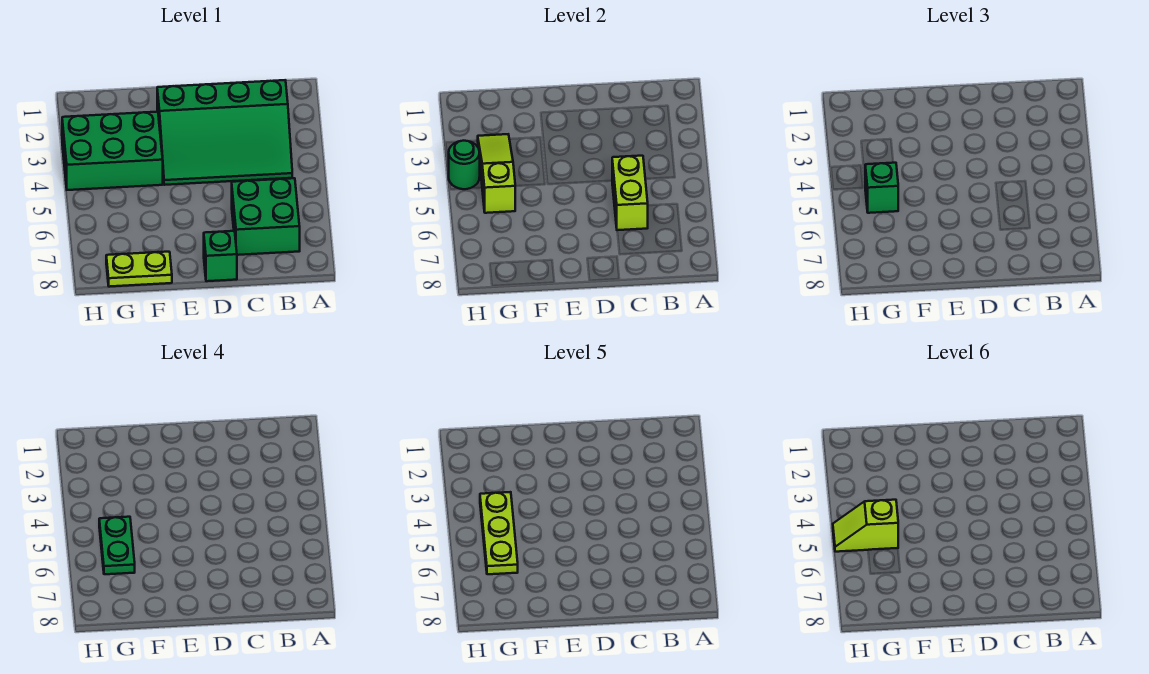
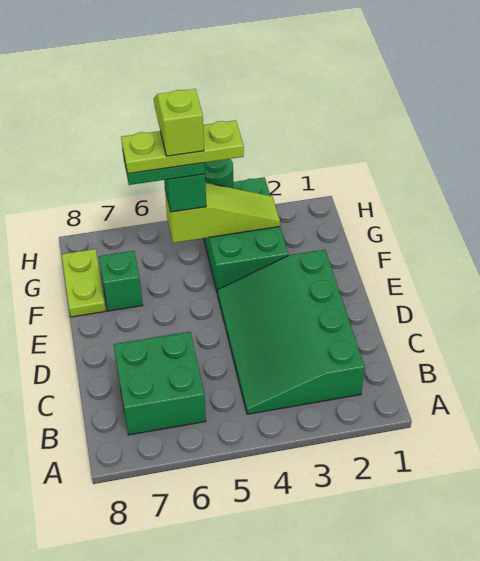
lime brick C5:C6 level 2 -> none
green brick D8 level 1 -> green brick F7 level 1

